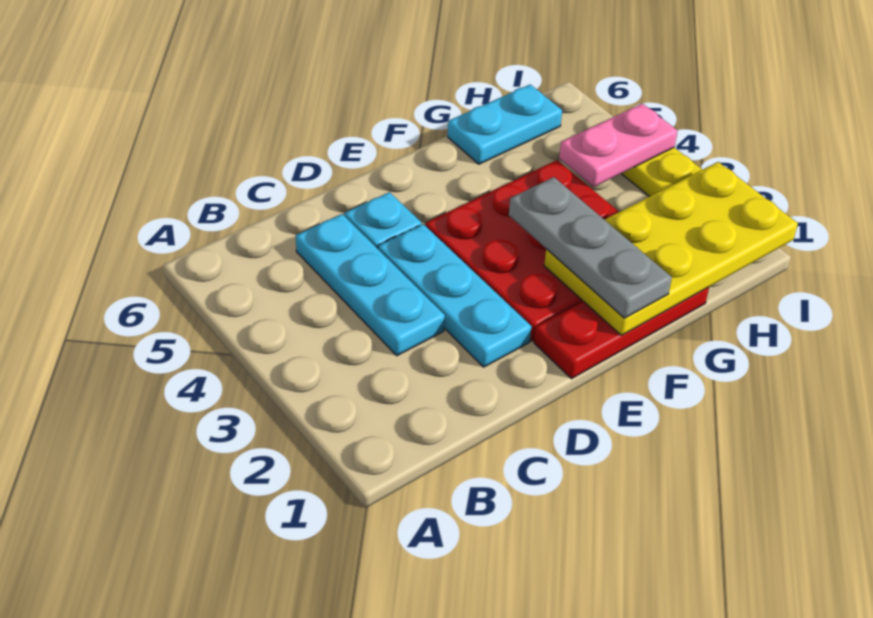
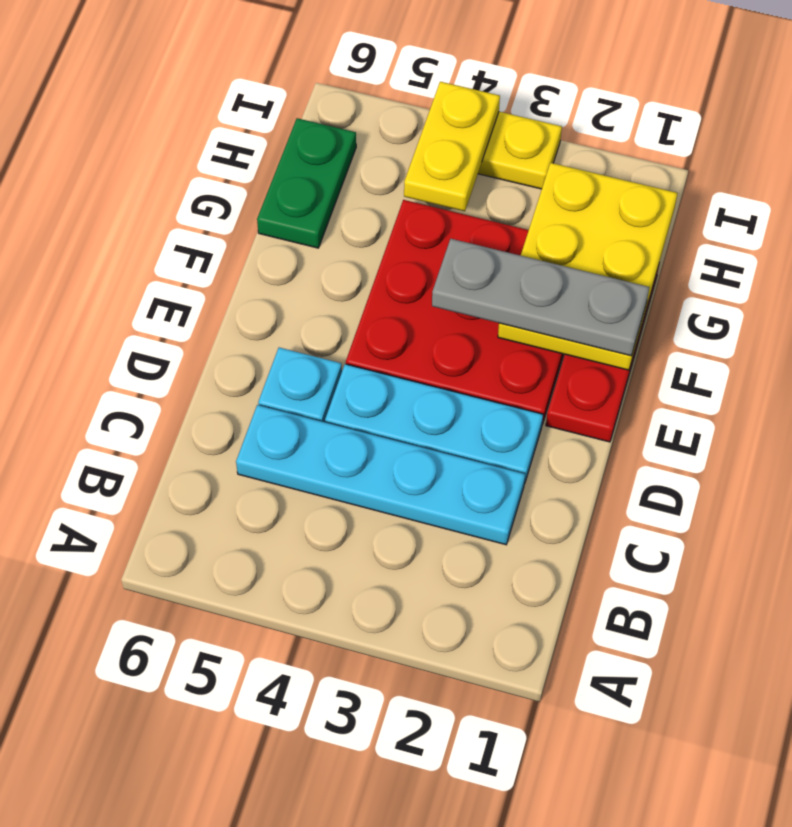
cyan plate C3:C5 level 1 -> cyan plate C2:C5 level 1
yellow plate F1:I2 level 2 -> yellow plate F1:H2 level 2
cyan plate G6:H6 level 1 -> green plate G6:H6 level 1
pink plate H4:I4 level 2 -> yellow plate H4:I4 level 2

